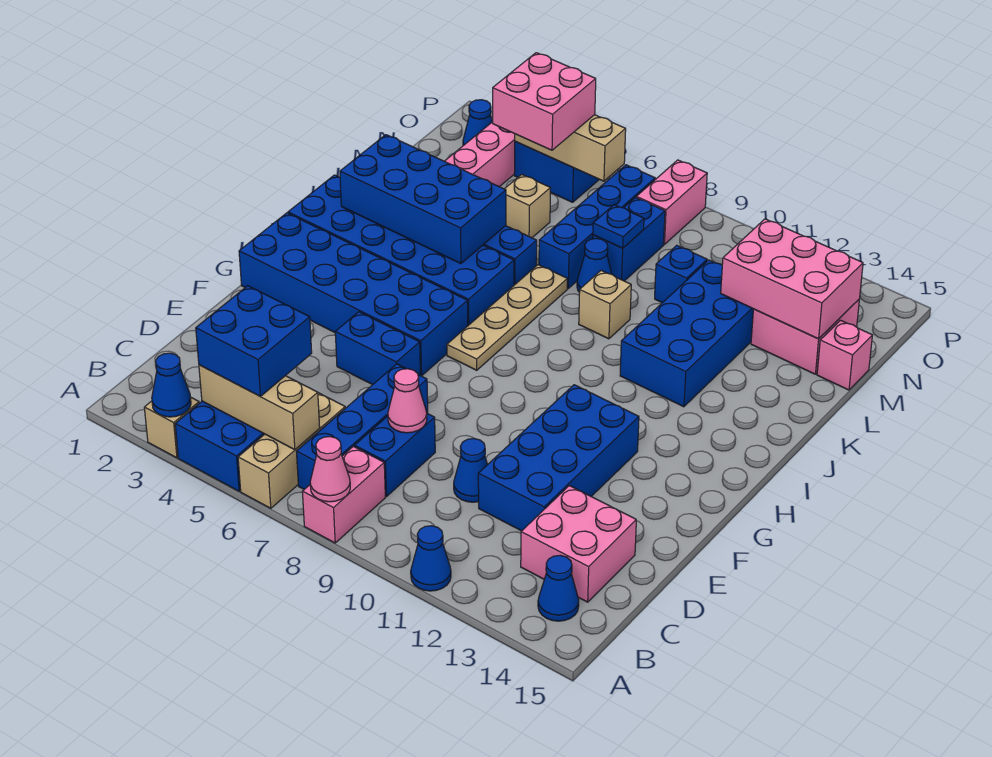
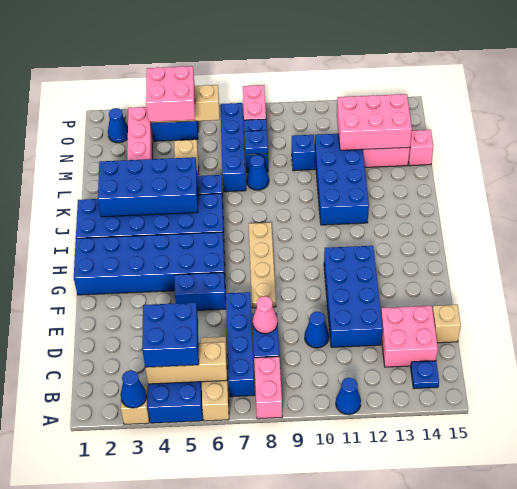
pink cone A8 level 2 -> none
blue cone B14 level 1 -> blue plate B14 level 1
tan plate H7:K7 level 1 -> tan plate F8:I8 level 1
tan brick K9 level 1 -> tan brick D15 level 1

